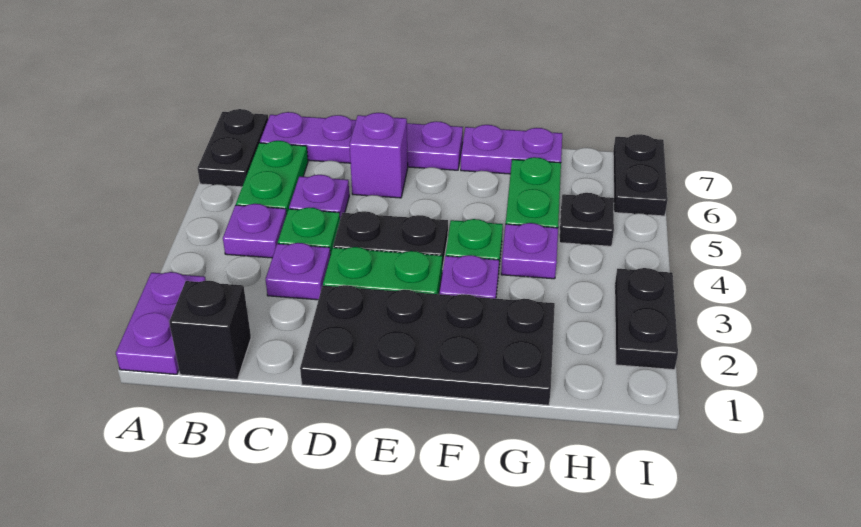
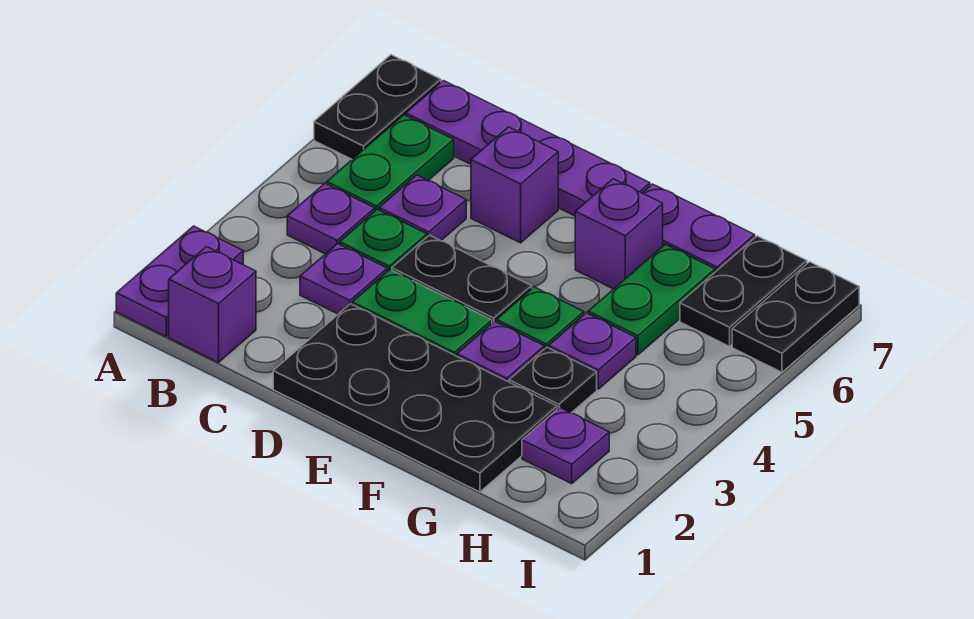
black brick B1 level 1 -> purple brick B1 level 1
none -> purple brick F6 level 1
none -> purple plate H2 level 1
black plate H5 level 1 -> black plate G3 level 1
black plate I2:I3 level 1 -> black plate H6:H7 level 1

